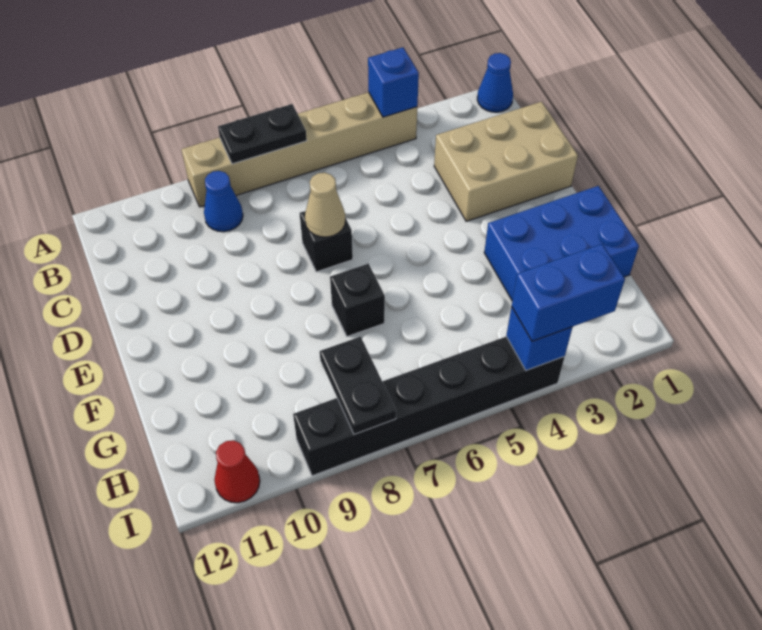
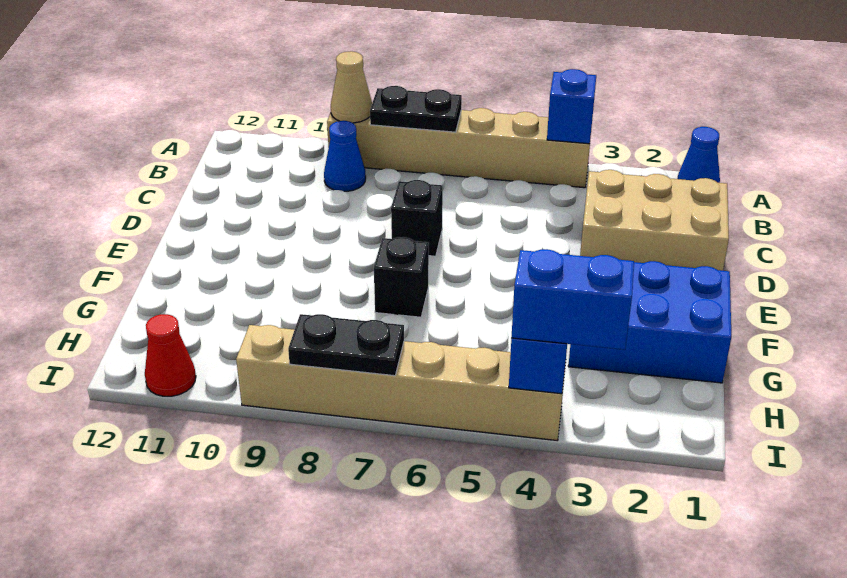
tan cone D7 level 2 -> tan cone A9 level 2
black plate H8:I8 level 2 -> black plate I7:I8 level 2
black brick I4:I9 level 1 -> tan brick I4:I9 level 1

